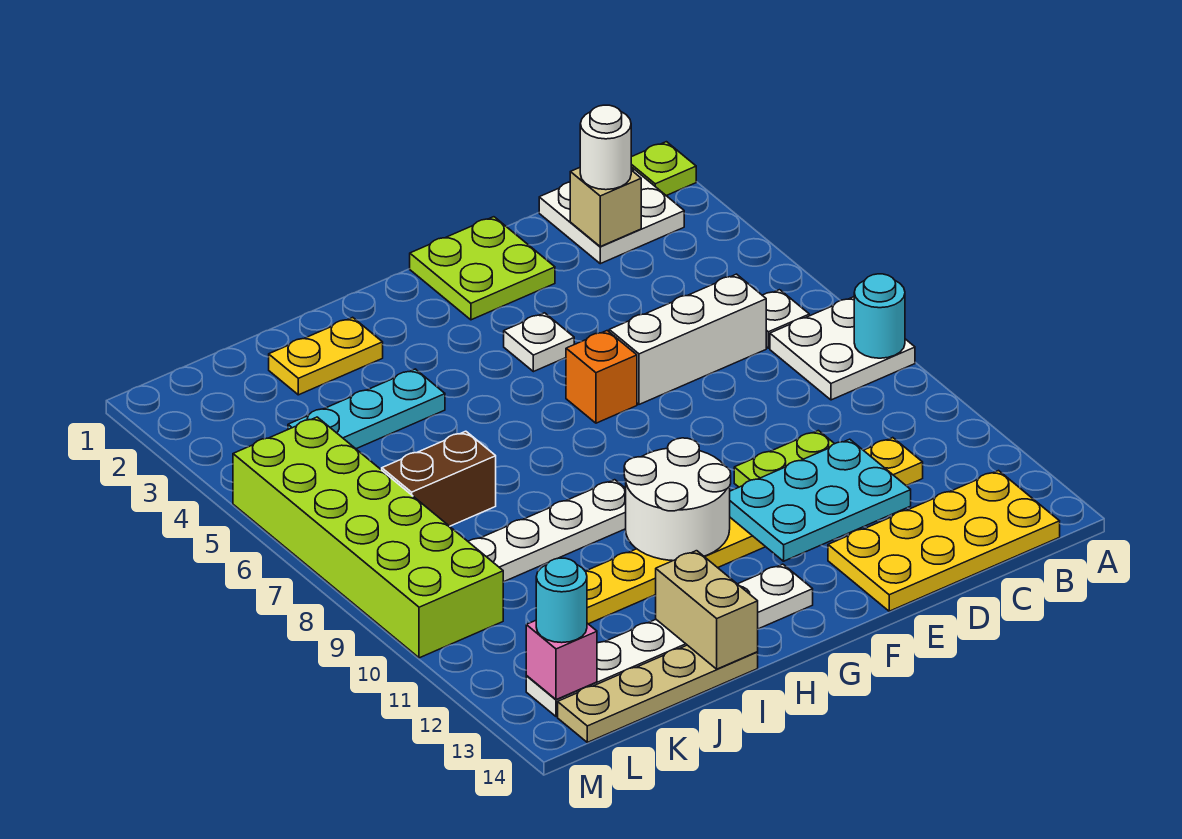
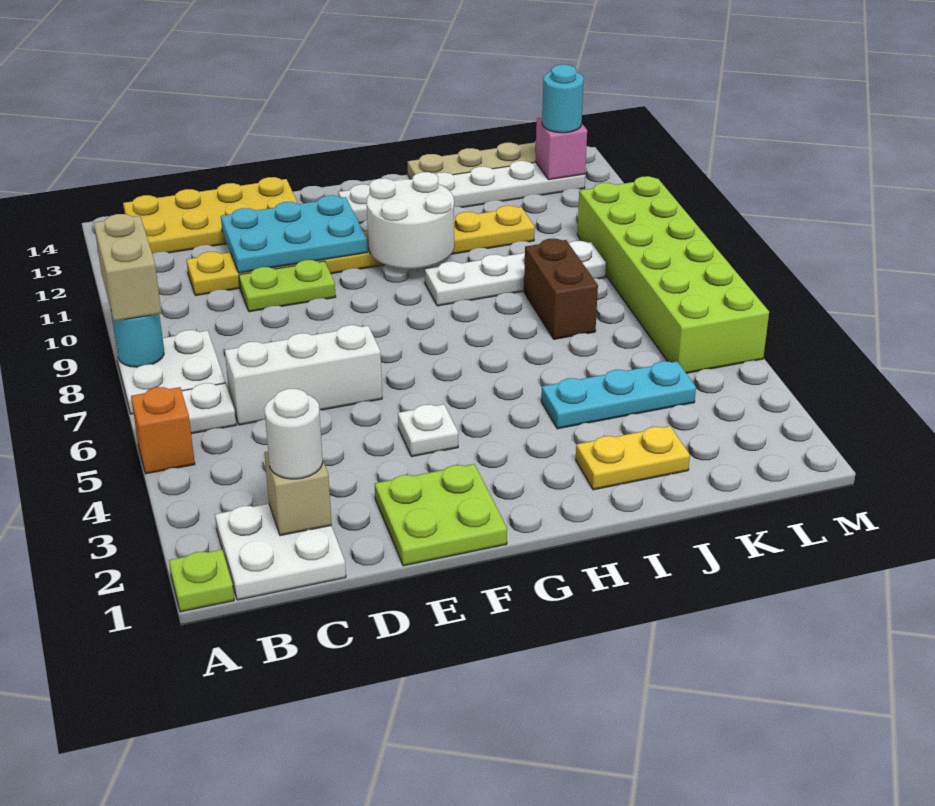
orange brick F6 level 1 -> orange brick A5 level 1
tan brick I13:I14 level 2 -> tan brick A8:A9 level 3
brown brick J7:K7 level 1 -> brown brick J7:J8 level 1

